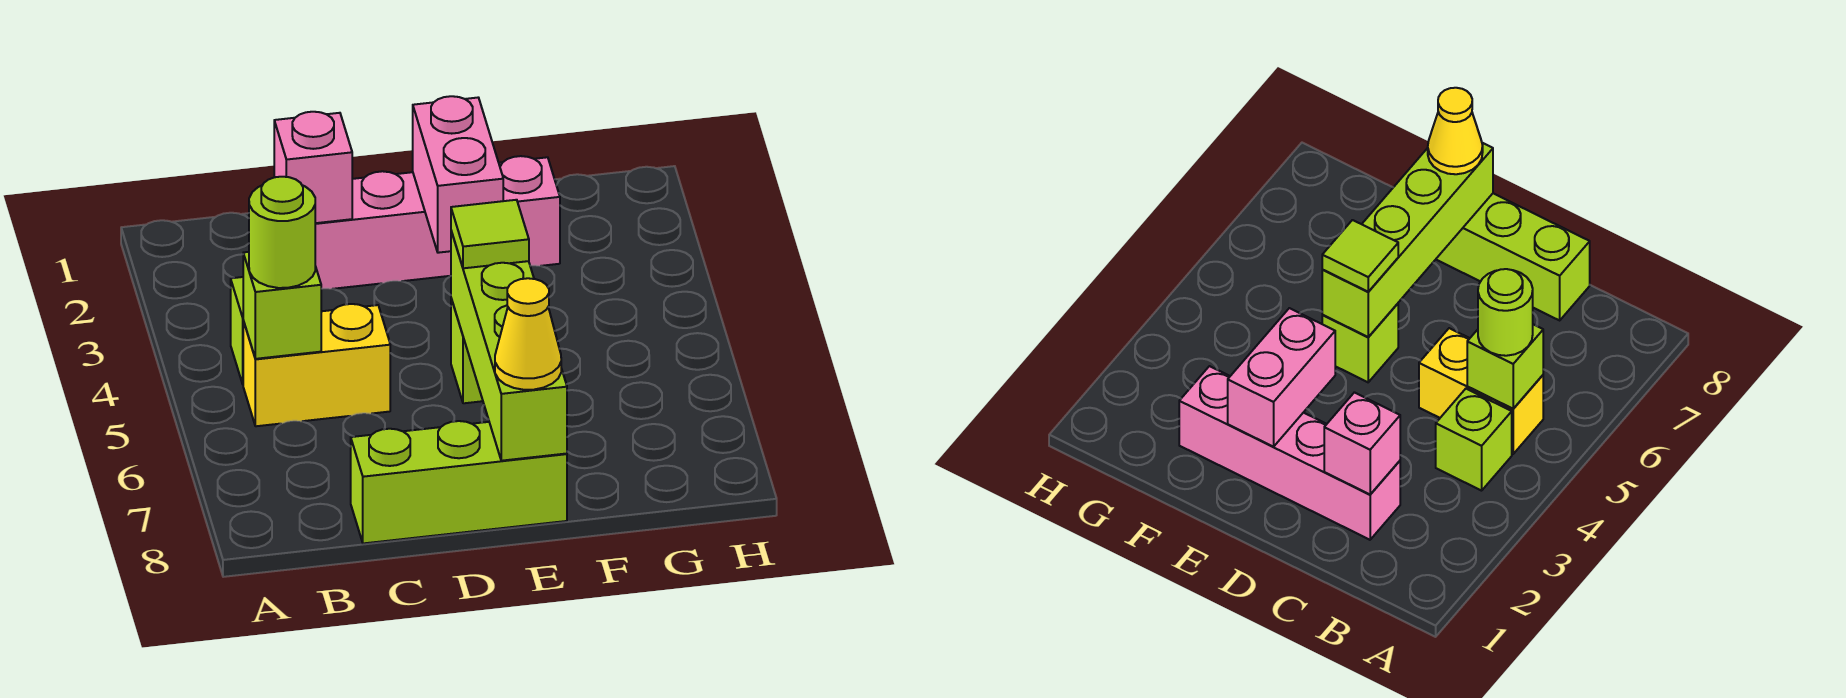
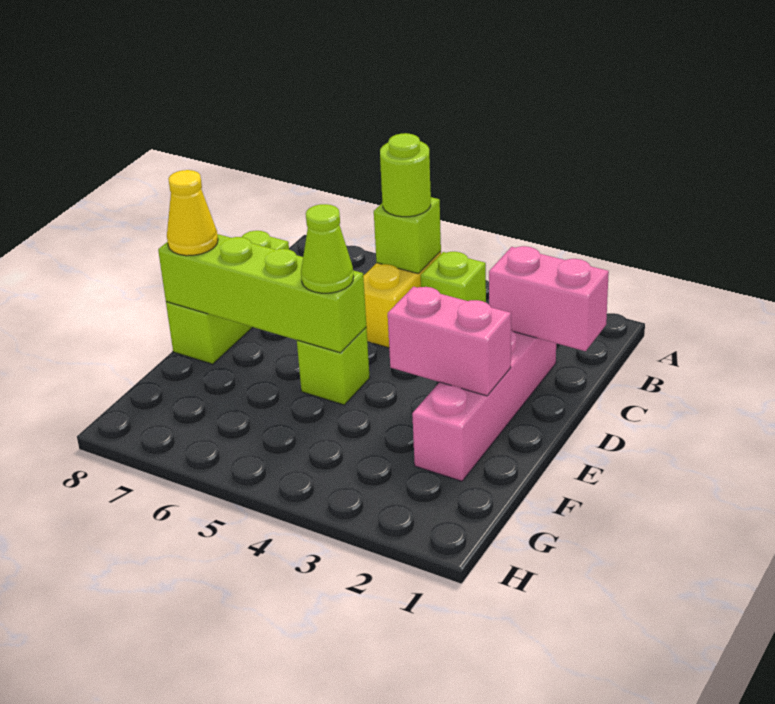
pink brick C2 level 2 -> pink brick C1:C2 level 2
lime tile E5 level 3 -> lime cone E5 level 3

